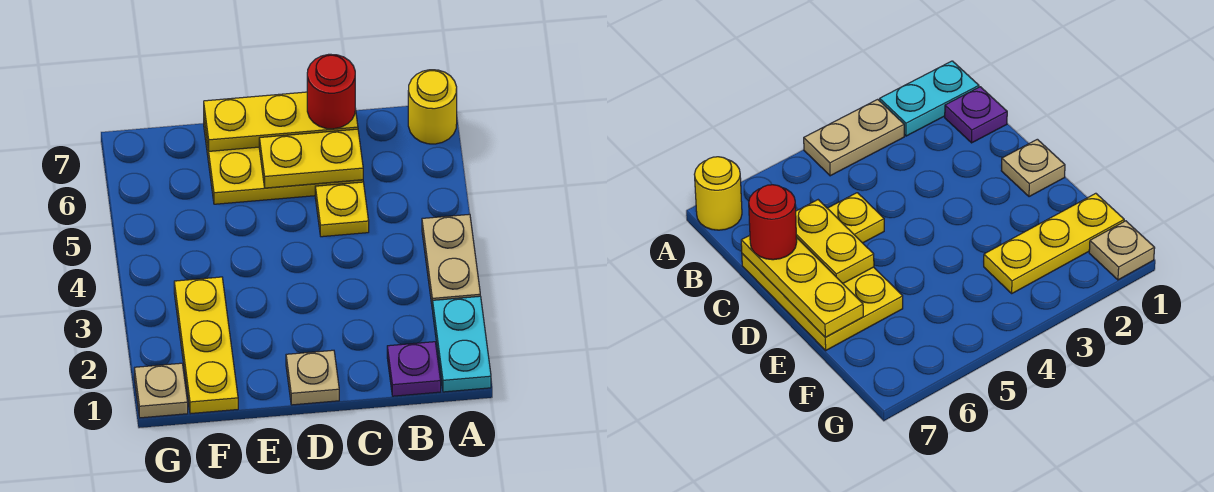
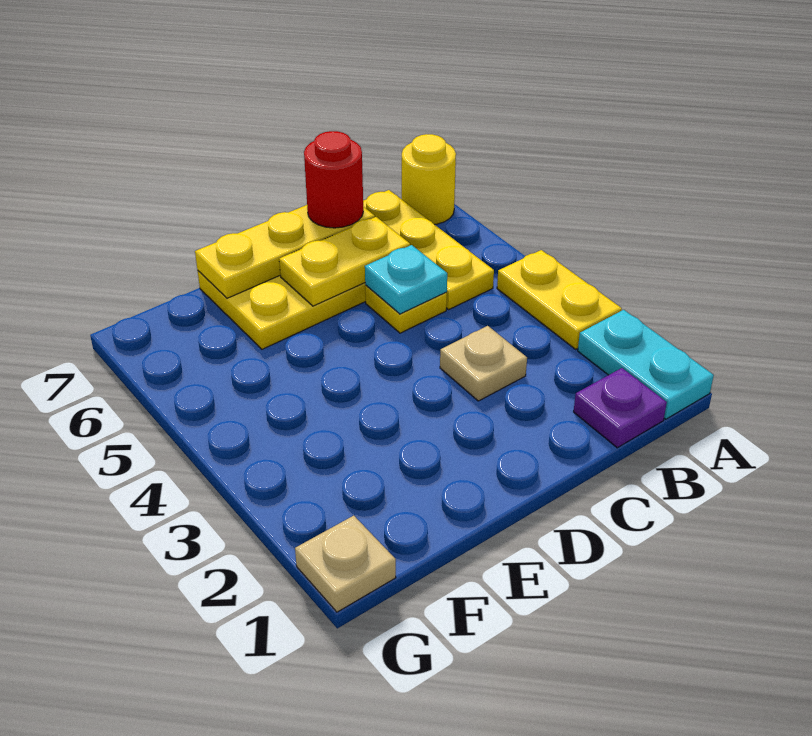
tan plate A3:A4 level 1 -> yellow plate A3:A4 level 1
none -> cyan plate C5 level 2
tan plate D1 level 1 -> tan plate C3 level 1
yellow plate F1:F3 level 1 -> yellow plate B5:B7 level 1

